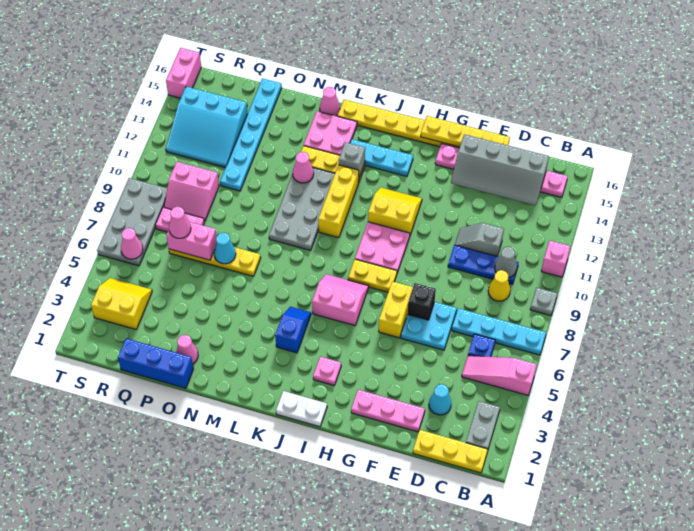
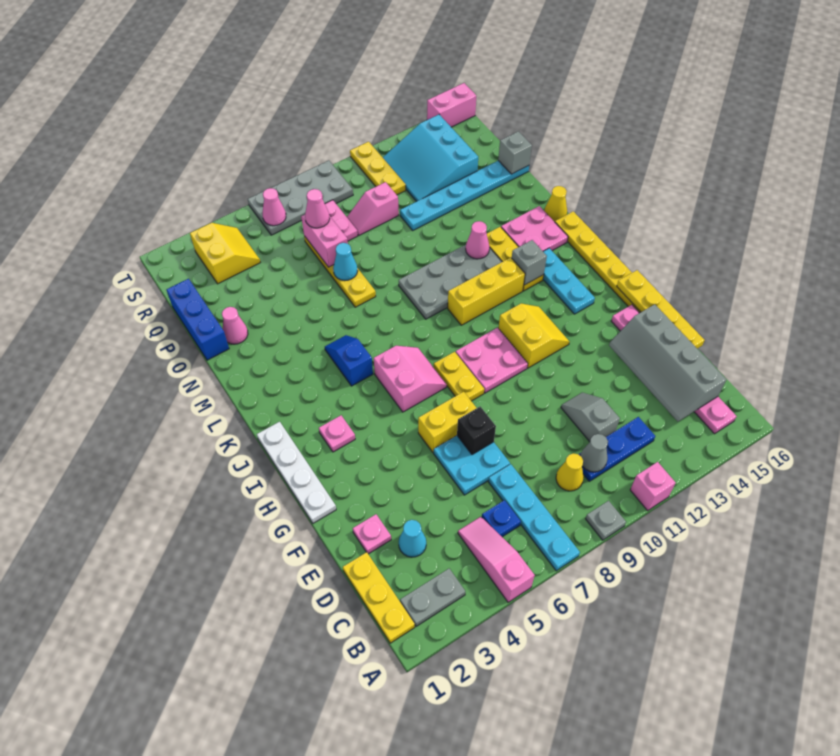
blue plate C10:E10 level 1 -> blue plate C10:C12 level 1
pink plate E2:G2 level 1 -> pink plate E2 level 1
white plate I1:J1 level 1 -> white plate G1:J1 level 1
blue slope K4:K5 level 1 top 4 -> blue slope K5:L5 level 1 top K
pink cone M16 level 1 -> yellow cone M16 level 1
none -> grey brick P16 level 2
pink slope Q9:R10 level 1 top 10 -> pink slope Q9:Q10 level 1 top 10
none -> yellow plate R11:T11 level 1

